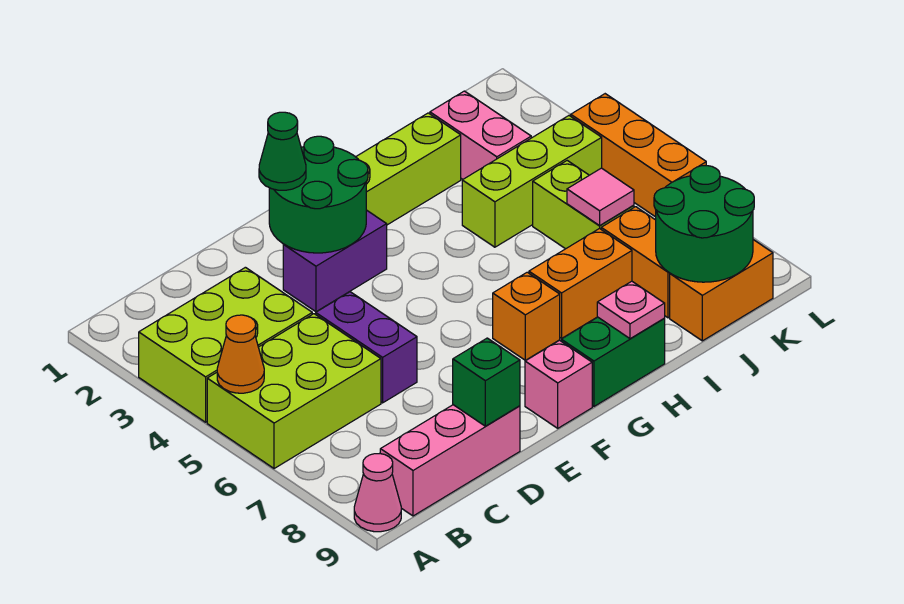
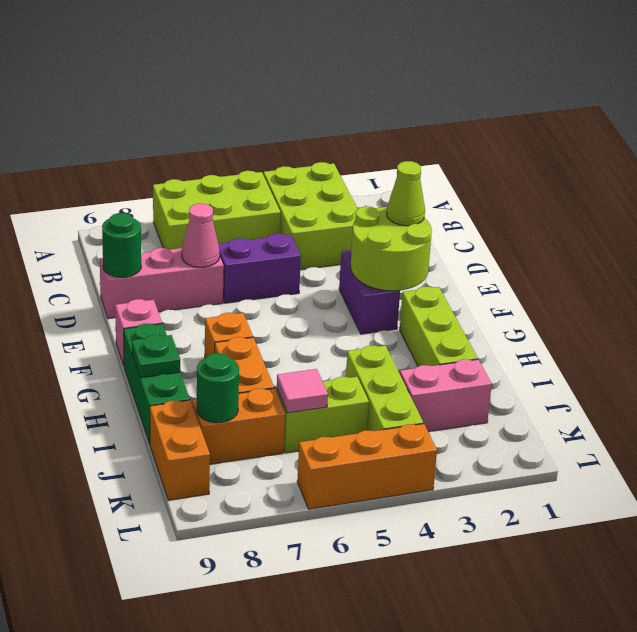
lime brick A5:C6 level 1 -> lime brick A5:B7 level 1
orange cone A5 level 2 -> none
pink cone A9 level 1 -> pink cone D7 level 2
pink brick B9:D9 level 1 -> pink brick D7:D9 level 1
green brick D9 level 2 -> green round brick D9 level 2
green round brick E2:F3 level 2 -> lime round brick E2:F3 level 2
green cone E2 level 3 -> lime cone E2 level 3
green brick G9:H9 level 1 -> green brick G9:I9 level 1
pink plate H9 level 2 -> green plate H9 level 2
green round brick J8:K9 level 2 -> green round brick J8 level 2

